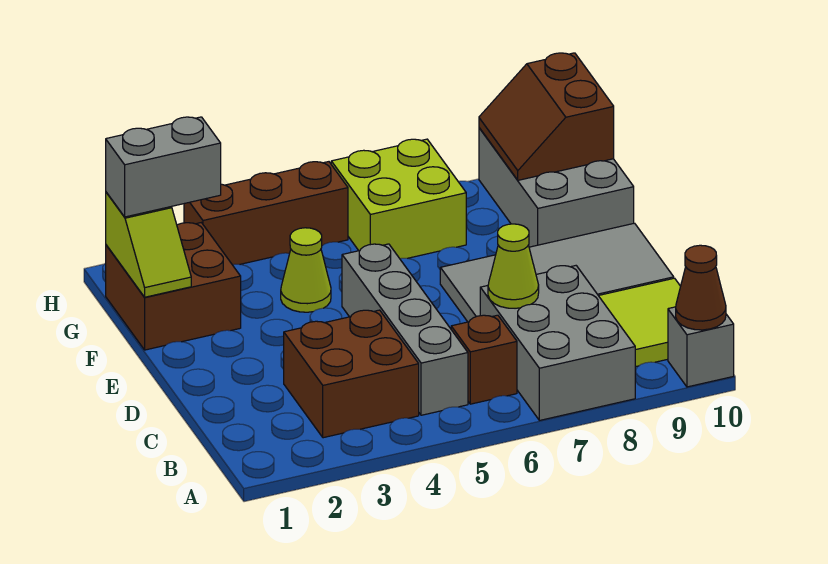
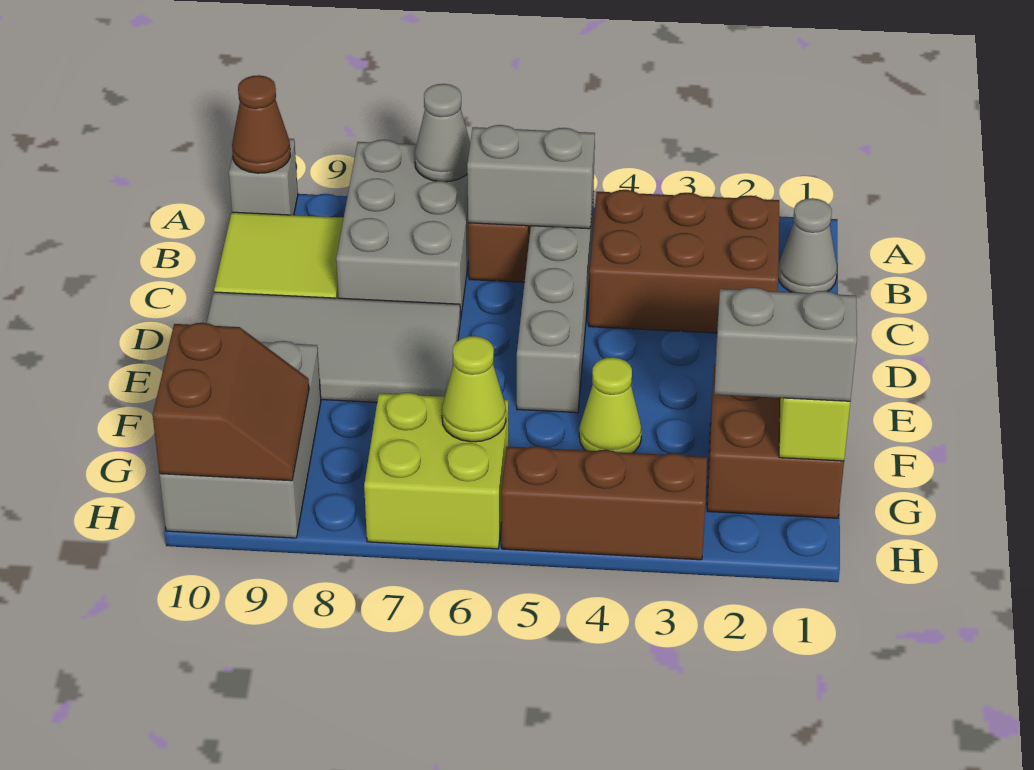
none -> grey cone A7 level 2
none -> grey cone B1 level 1
brown brick B3:C4 level 1 -> brown brick B2:C4 level 1
none -> grey brick B5:B6 level 2
lime cone C7 level 2 -> lime cone G6 level 2

